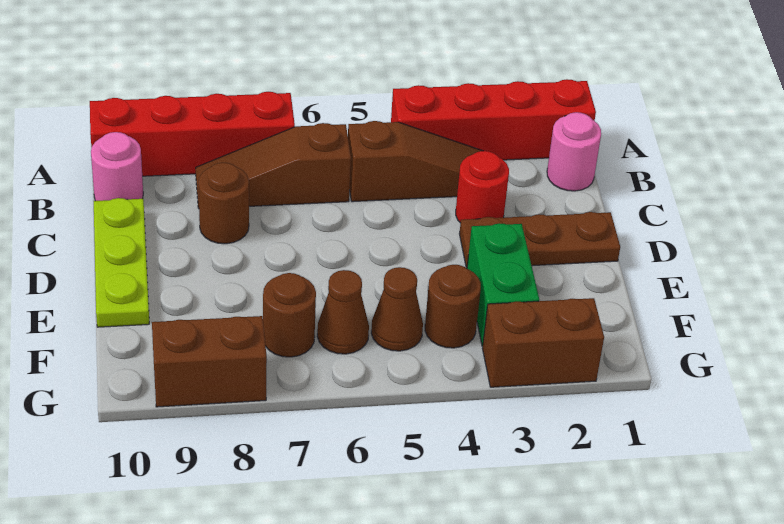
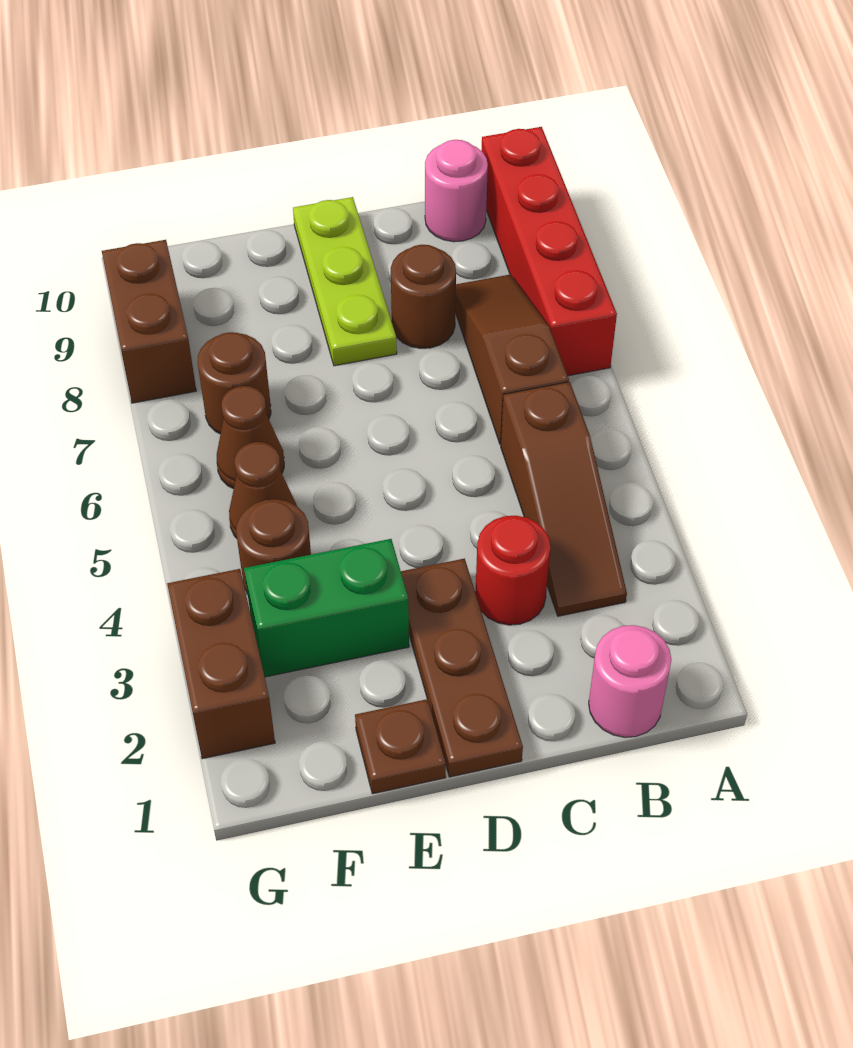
red brick A1:A4 level 1 -> none
lime plate C10:E10 level 1 -> lime plate D8:D10 level 1
none -> brown plate E1 level 1

